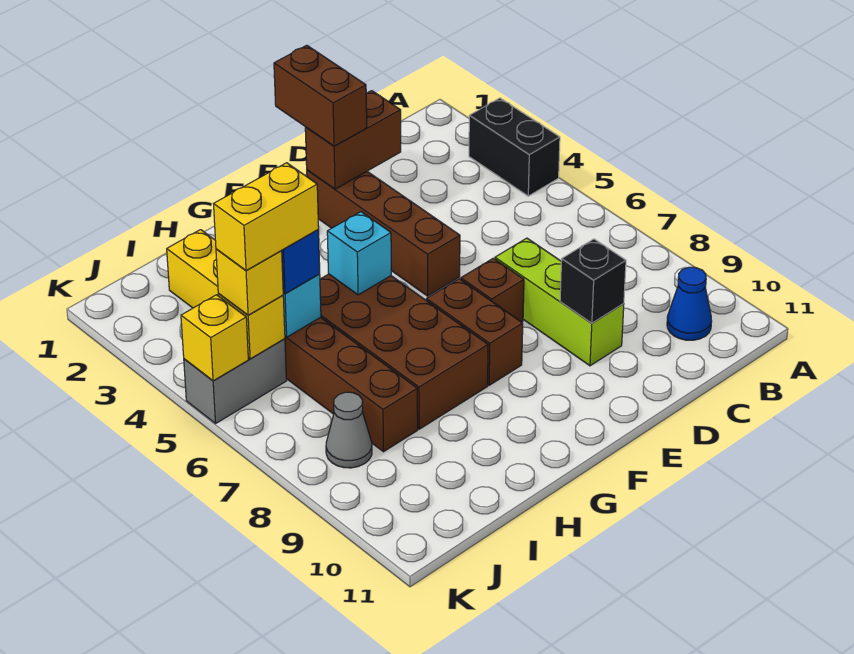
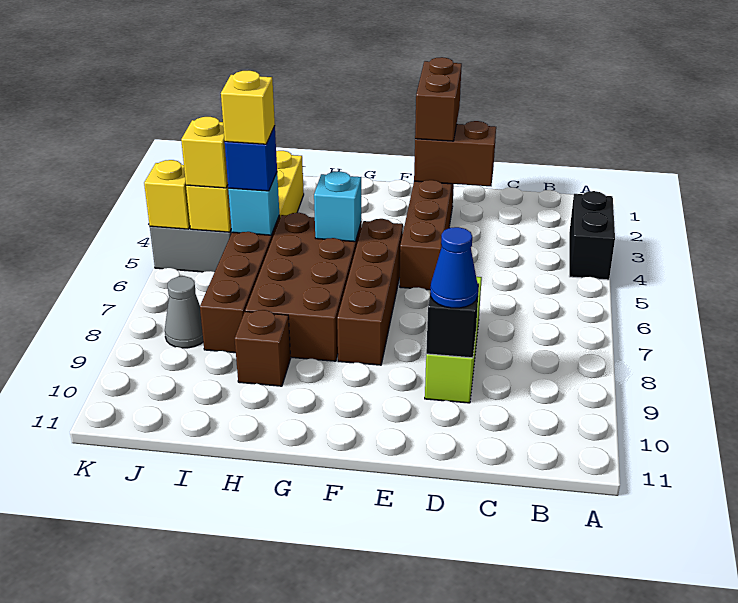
blue cone B10 level 1 -> blue cone D9 level 3
brown brick E7 level 1 -> brown brick H9 level 1
brown brick F7:F8 level 1 -> brown brick F5:F8 level 1
yellow brick I5:J5 level 4 -> yellow brick I5 level 4

